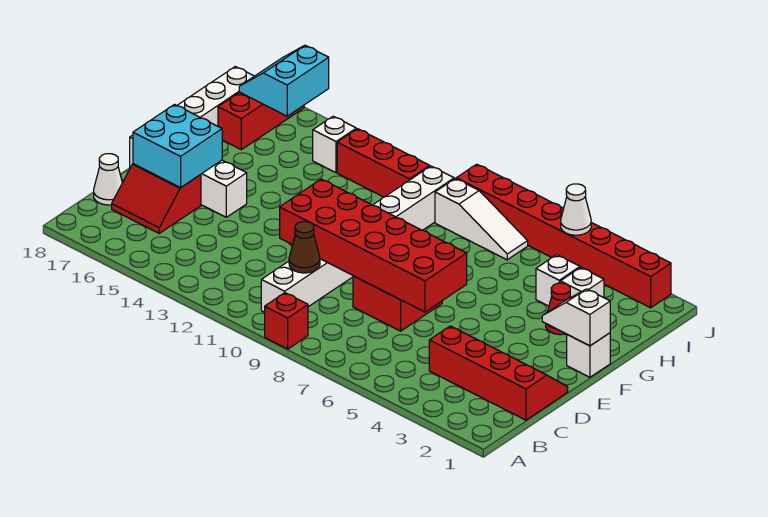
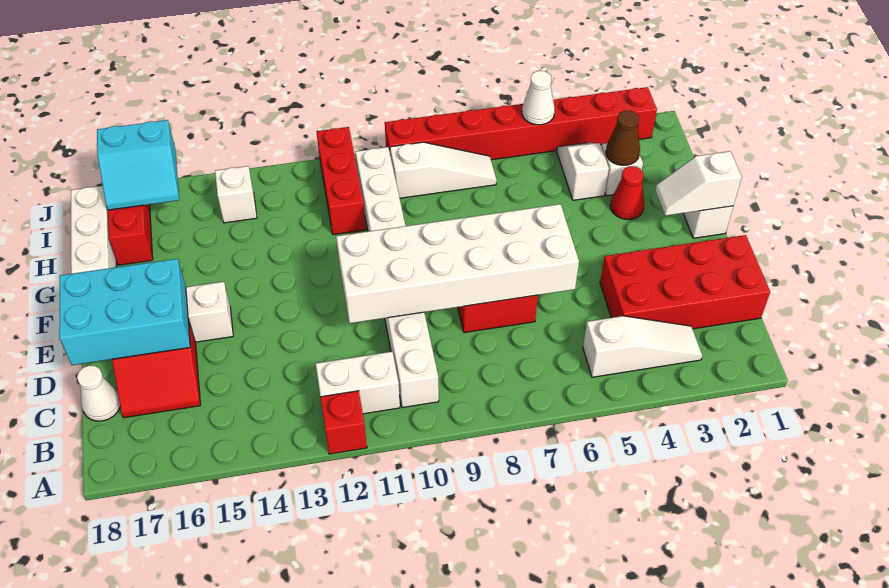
red brick A9 level 1 -> red brick A12 level 1
none -> white slope B3:B5 level 1 top 5
none -> white brick B11:B12 level 1
red slope C1:D4 level 1 top C -> red brick C1:D4 level 1
brown cone C10 level 2 -> brown cone H3 level 2
red brick D6:E11 level 2 -> white brick D6:E11 level 2
cyan brick D16:E17 level 2 -> cyan brick D16:E18 level 2
red brick I11:I13 level 1 -> red brick H11:J11 level 1
cyan slope I16:J17 level 2 top 16 -> cyan slope I16:J17 level 2 top J

